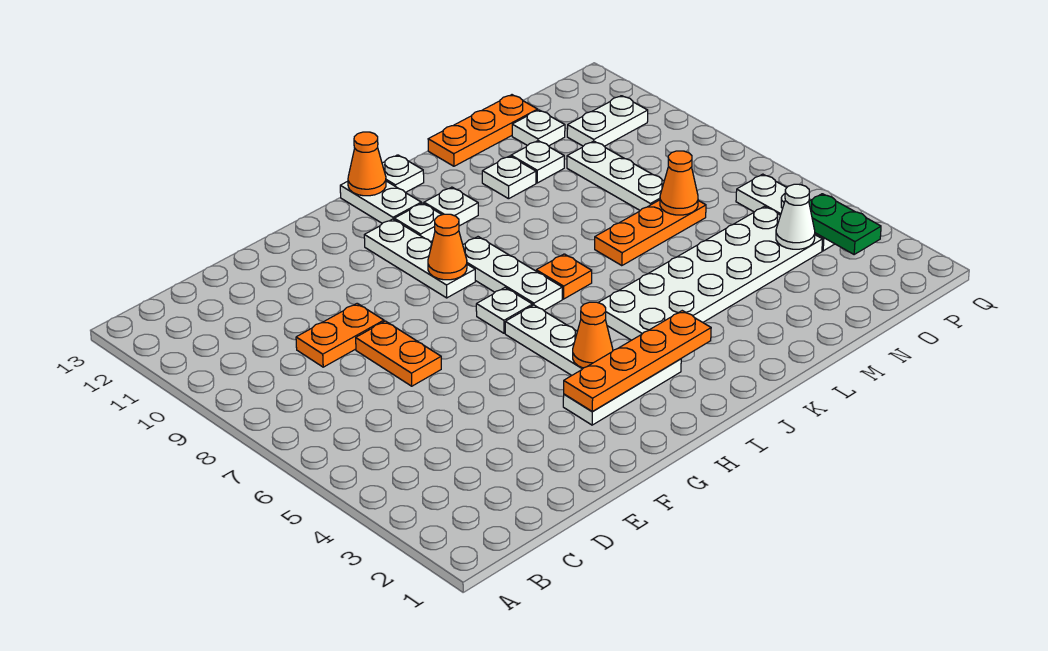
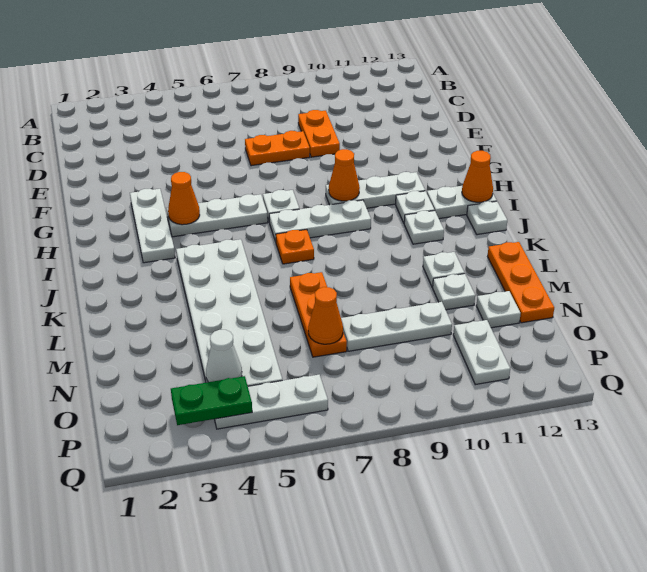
orange plate G3:J3 level 2 -> none

